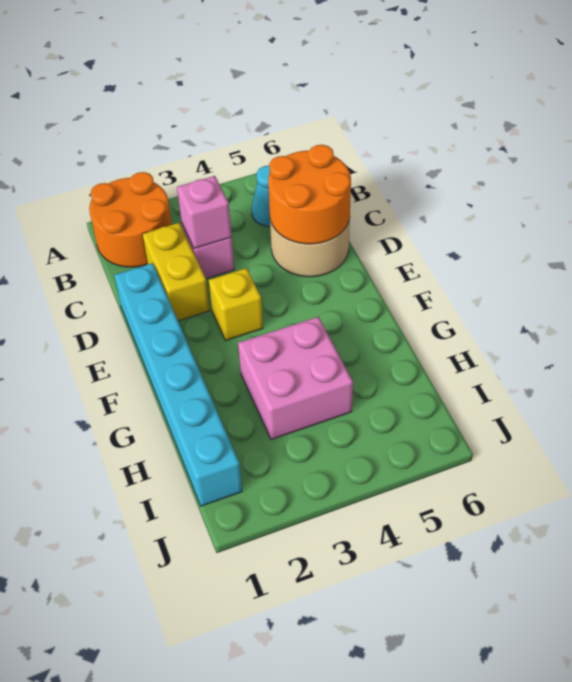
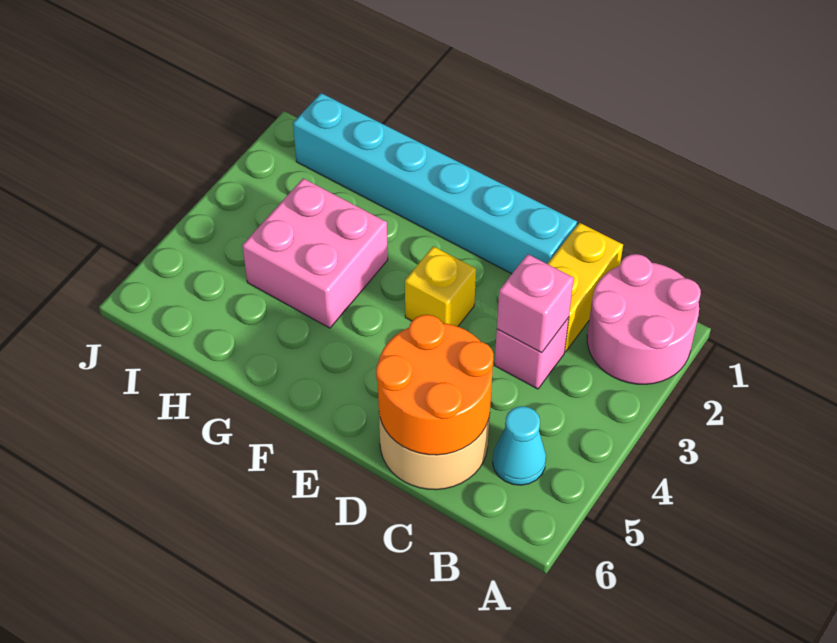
orange round brick A1:B2 level 1 -> pink round brick A1:B2 level 1
yellow brick C2:D2 level 1 -> yellow brick C1:C2 level 1

